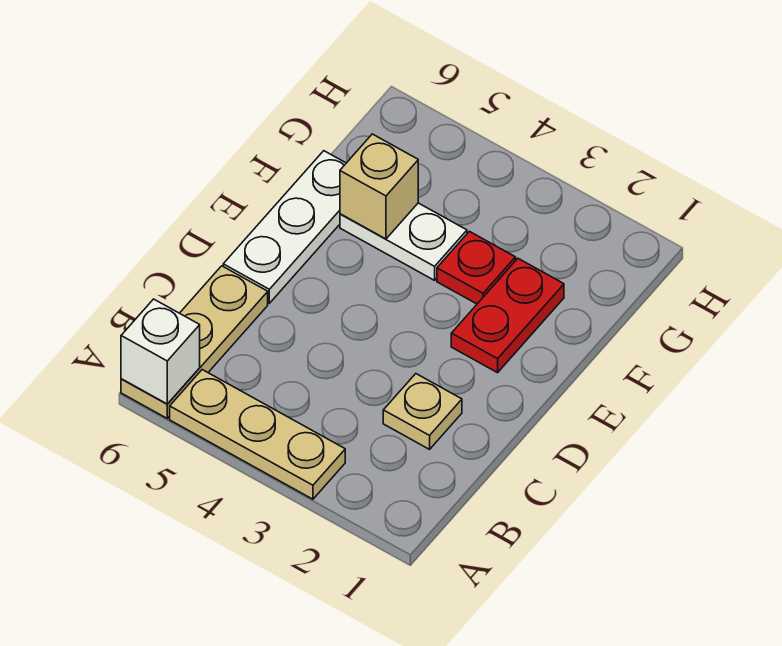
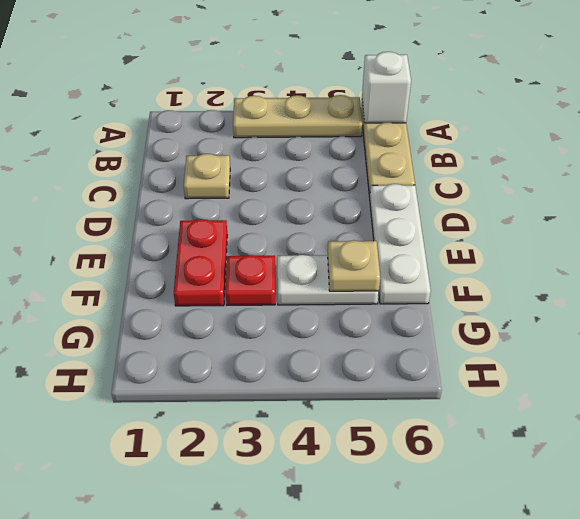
tan brick F5 level 2 -> tan plate F5 level 2

